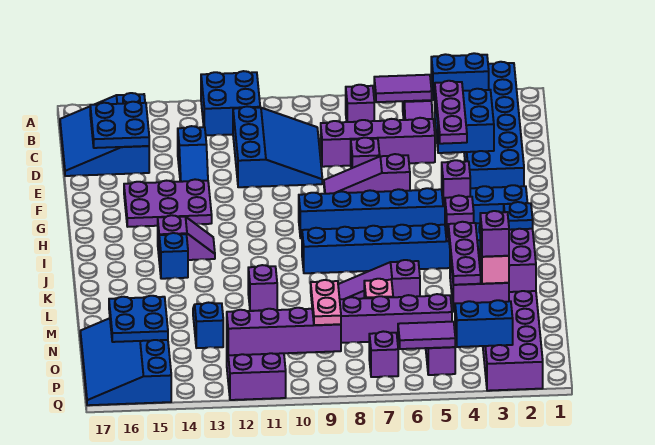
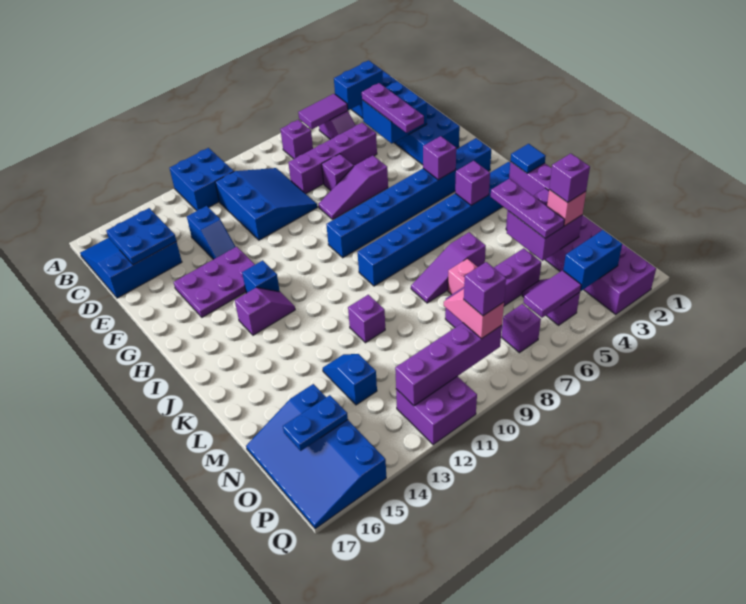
blue slope B15:D17 level 1 top 15 -> blue slope B15:D17 level 1 top D
blue brick J14 level 1 -> blue brick H13 level 1
blue plate K2 level 3 -> blue tile K2 level 3
blue plate N15:O16 level 2 -> blue plate O15:O16 level 2
pink plate O9:P9 level 3 -> pink slope O9:P9 level 3 top P
none -> purple brick P9 level 4

